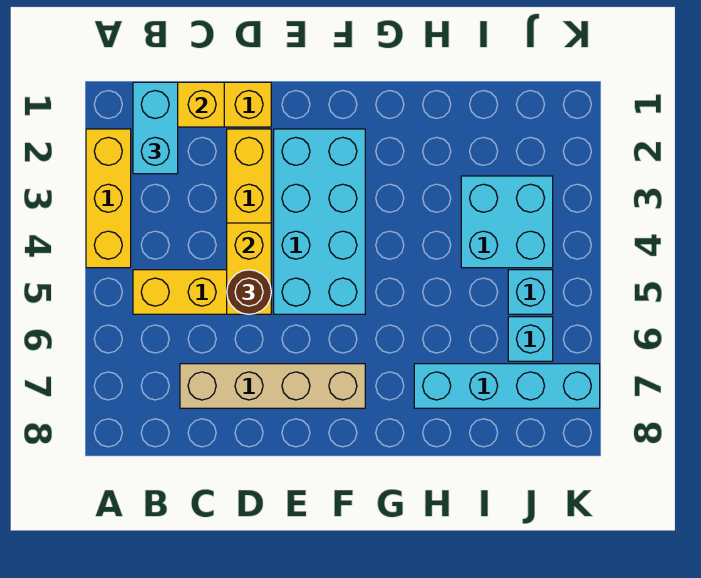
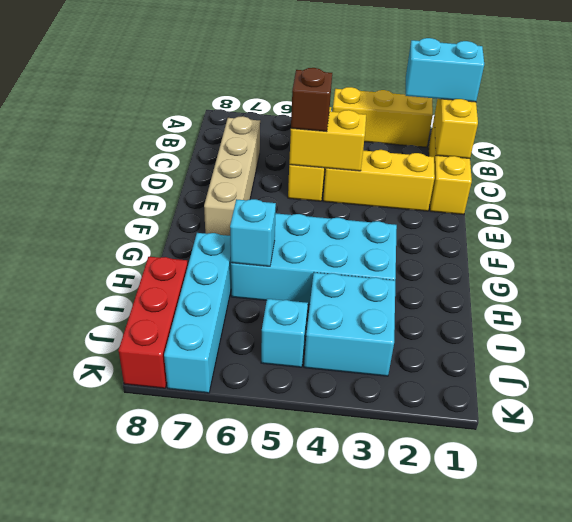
brown round brick D5 level 3 -> brown brick D5 level 3
cyan brick E2:F5 level 1 -> cyan brick G3:H6 level 1
none -> red brick I8:K8 level 1
cyan brick J6 level 1 -> cyan brick H6 level 2

